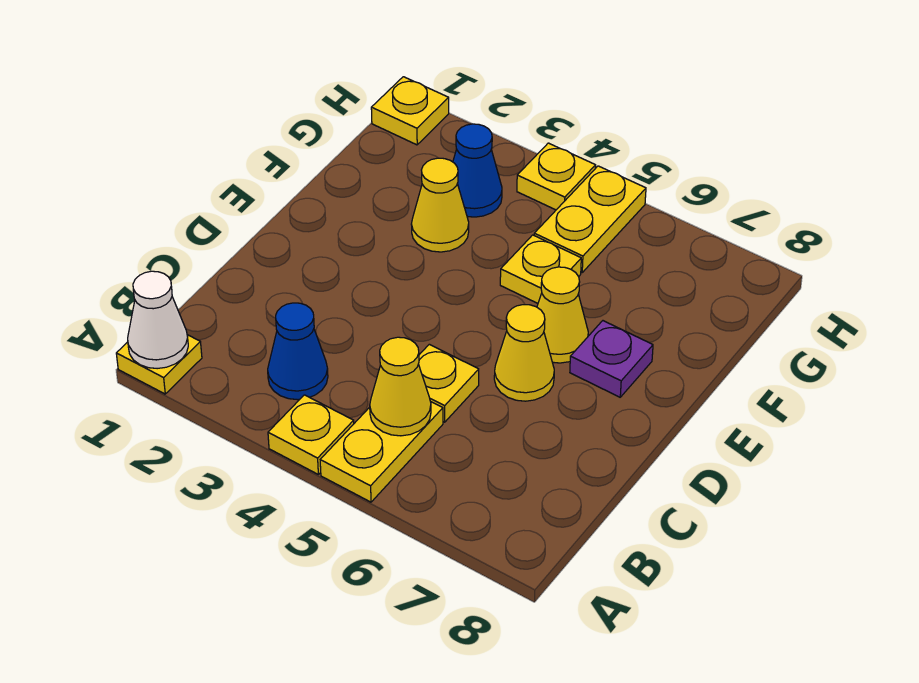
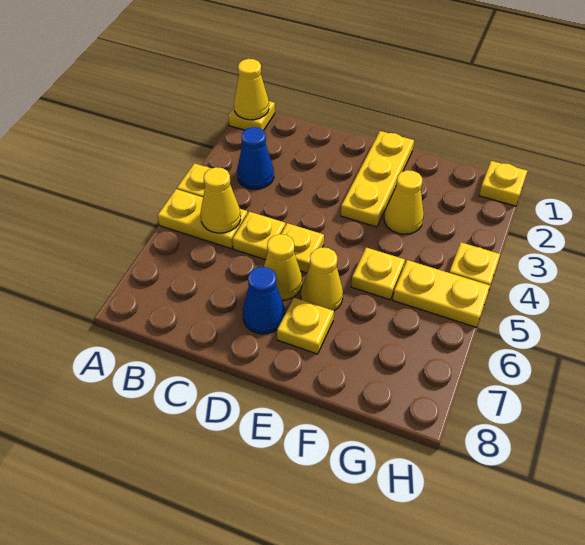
white cone A1 level 2 -> yellow cone A1 level 2
none -> yellow plate D5 level 1
none -> yellow plate E1:E3 level 1
purple plate E7 level 1 -> yellow plate E7 level 1
blue cone G3 level 1 -> blue cone D7 level 1

